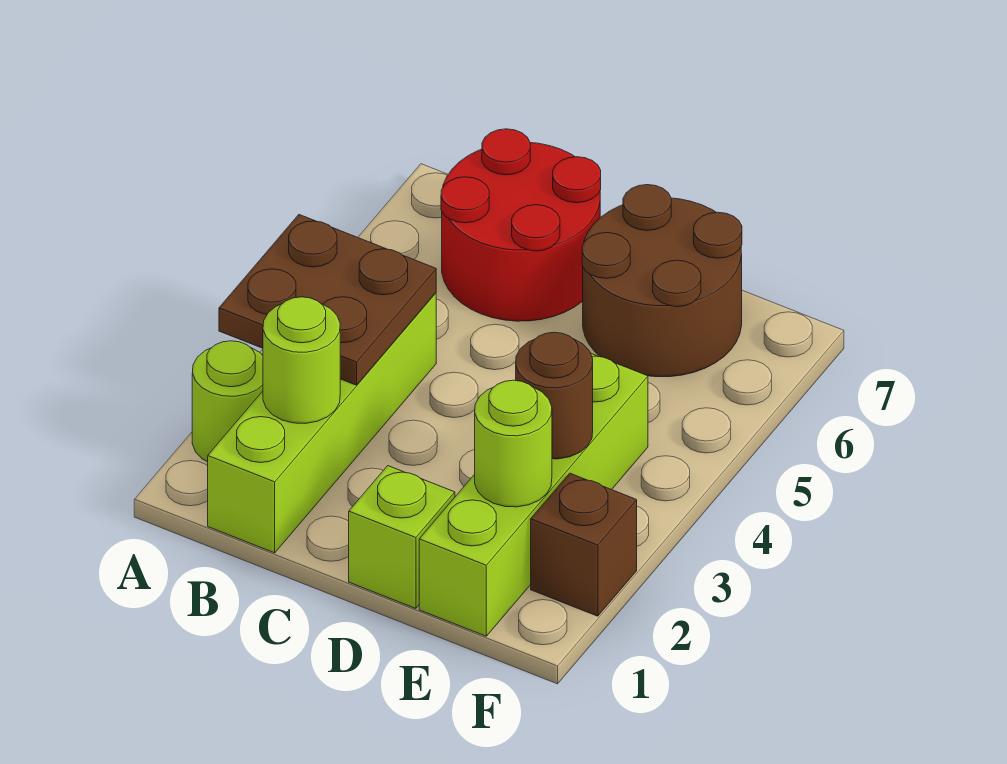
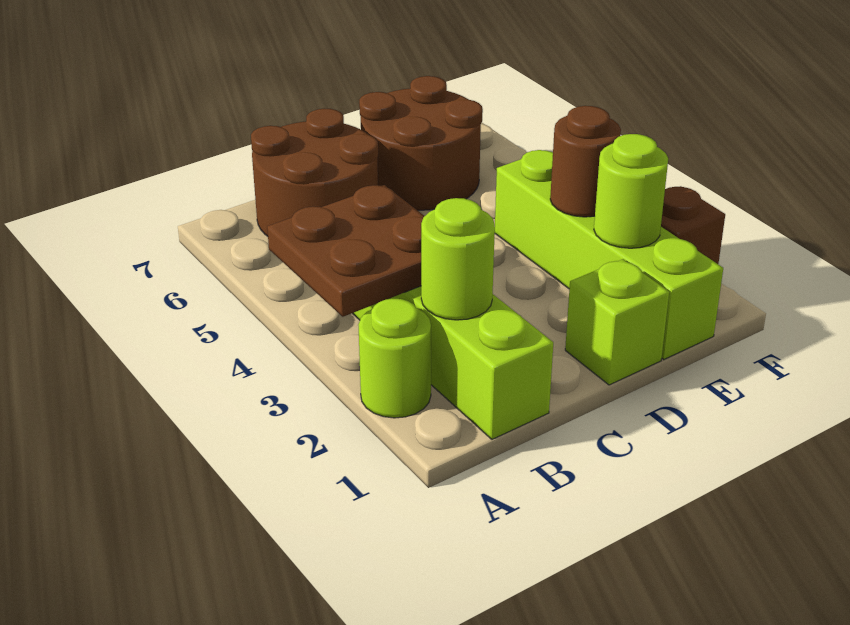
red round brick B6:C7 level 1 -> brown round brick B6:C7 level 1

